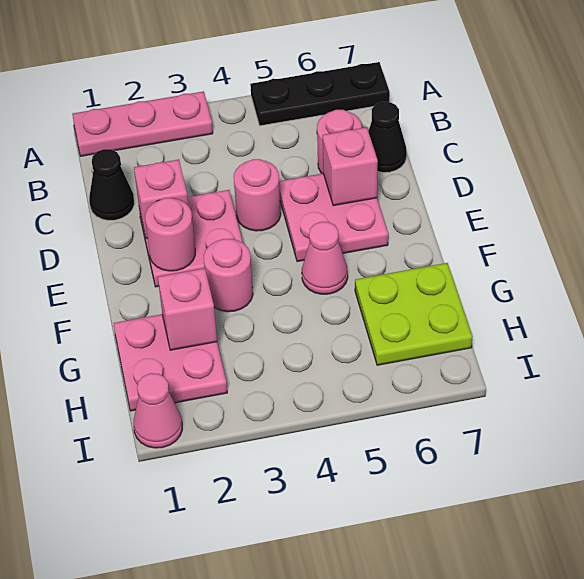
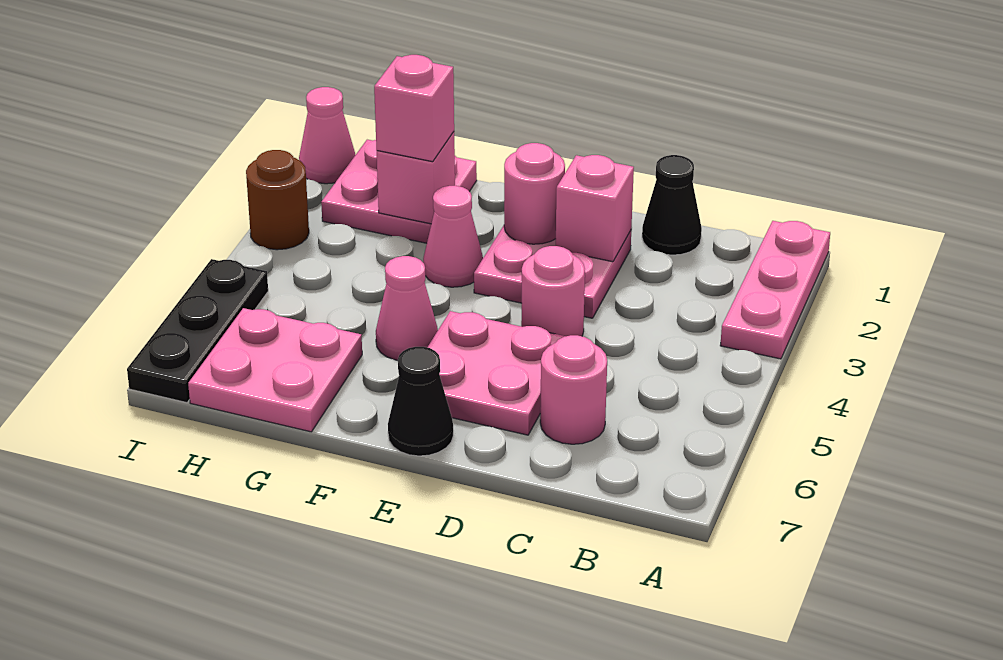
black plate A5:A7 level 1 -> black plate I5:I7 level 1
black cone C7 level 1 -> black cone E7 level 1
pink brick D6 level 2 -> pink brick G2 level 3
pink round brick F3 level 1 -> pink cone F3 level 1
lime plate G6:H7 level 1 -> pink plate G6:H7 level 1
none -> brown round brick I3 level 1

